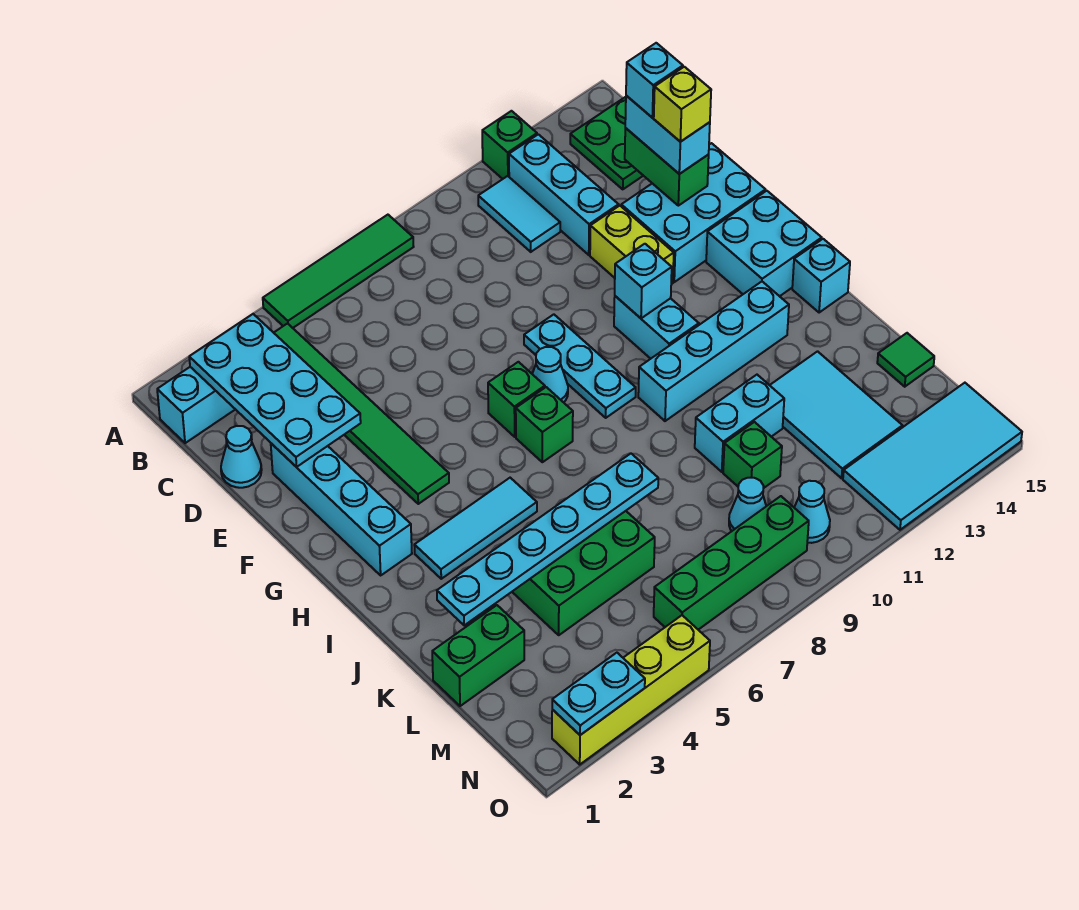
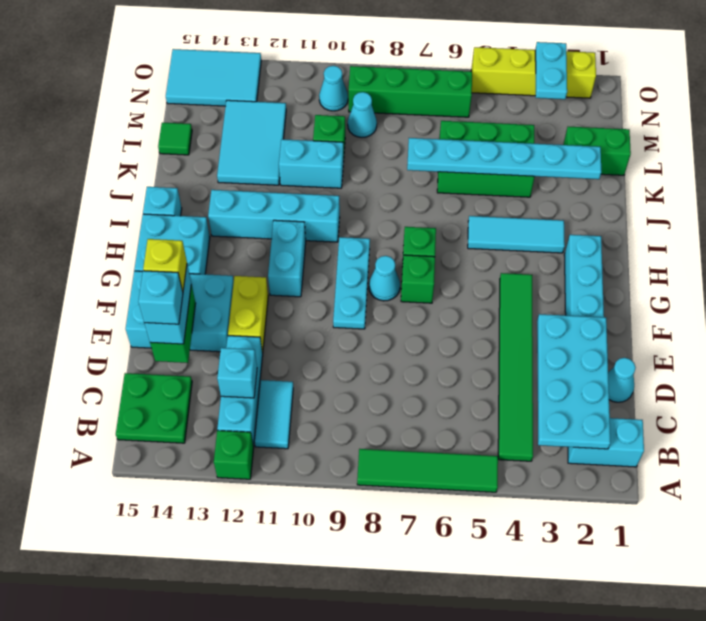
cyan brick G11 level 2 -> cyan brick C12 level 2
cyan tile N12:O15 level 1 -> cyan tile N13:O15 level 1
cyan plate O2:O3 level 2 -> cyan plate N3:O3 level 2

